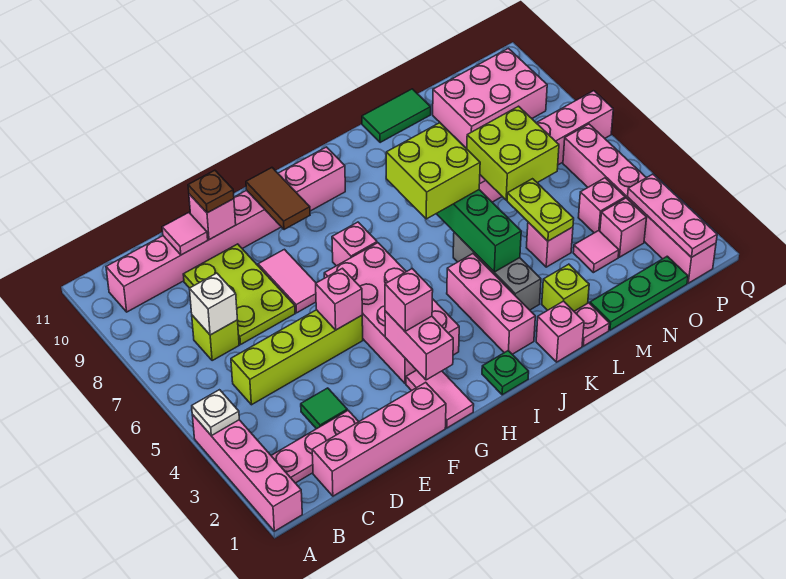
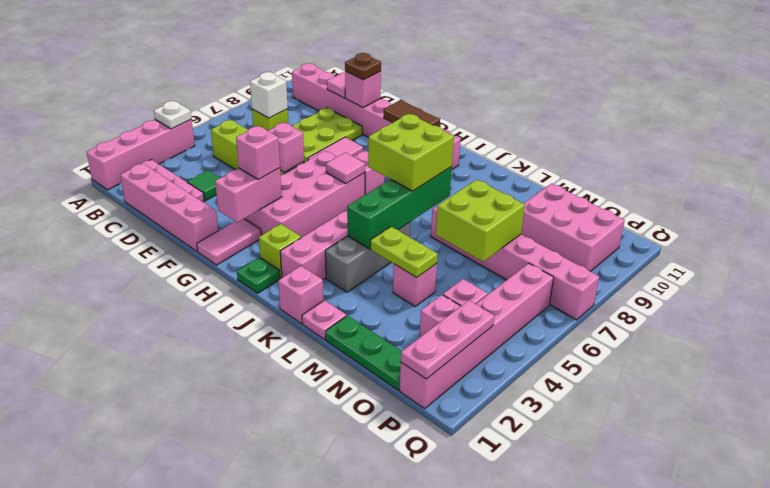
brown tile G9:G10 level 2 -> brown tile G10:H10 level 2
lime brick L2 level 1 -> lime brick I2 level 1
green tile L11:M11 level 1 -> none
lime plate M4:M5 level 2 -> lime plate L4:M4 level 2
pink tile N3 level 1 -> pink tile H6 level 2

